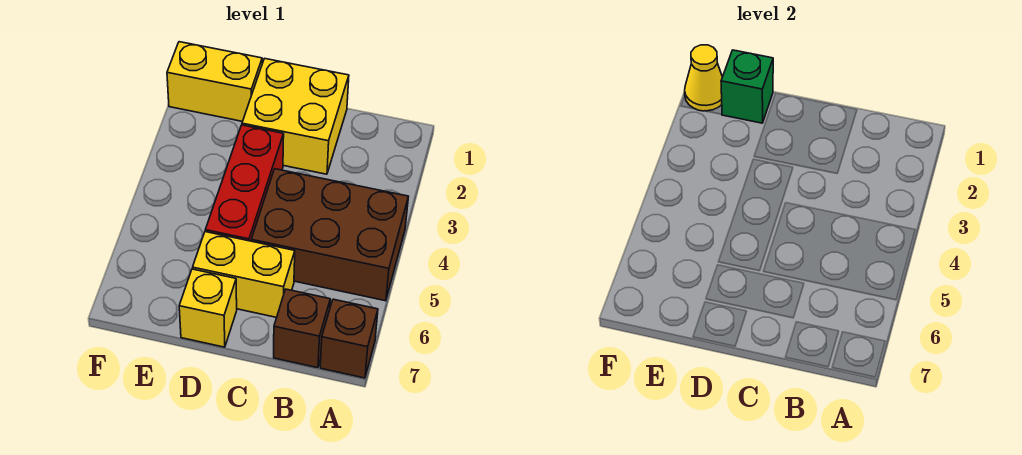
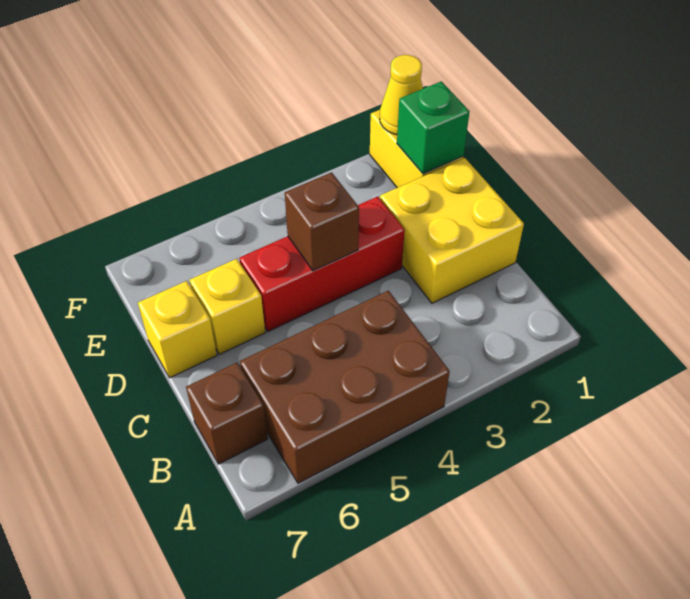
brown brick A4:C5 level 1 -> brown brick A4:B6 level 1
brown brick A7 level 1 -> brown brick D4 level 2
yellow brick C6:D6 level 1 -> yellow brick D6 level 1

